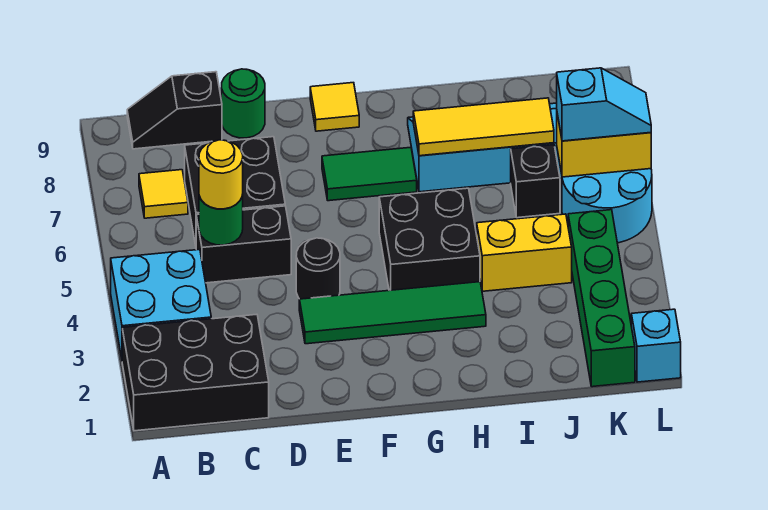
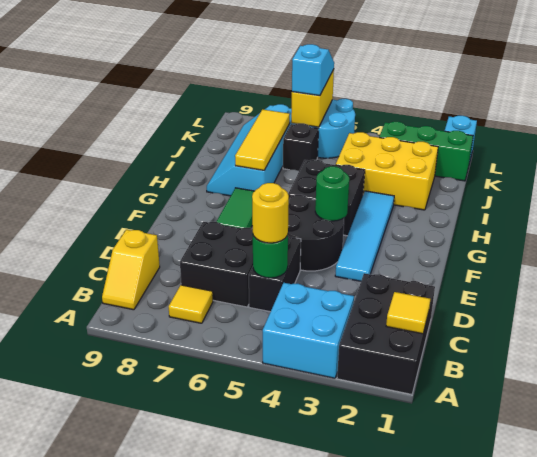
black slope B9:C9 level 1 top C -> yellow slope B9:C9 level 1 top C
green round brick D9 level 1 -> green round brick F4 level 2
green tile E3:H3 level 1 -> cyan tile E3:H3 level 1
black round brick E4 level 1 -> black round brick E4:F5 level 1
yellow tile F9 level 1 -> yellow tile B1 level 2
yellow brick I4:J4 level 1 -> yellow brick I2:J4 level 1
green brick K1:K4 level 1 -> green brick K1:K3 level 1

